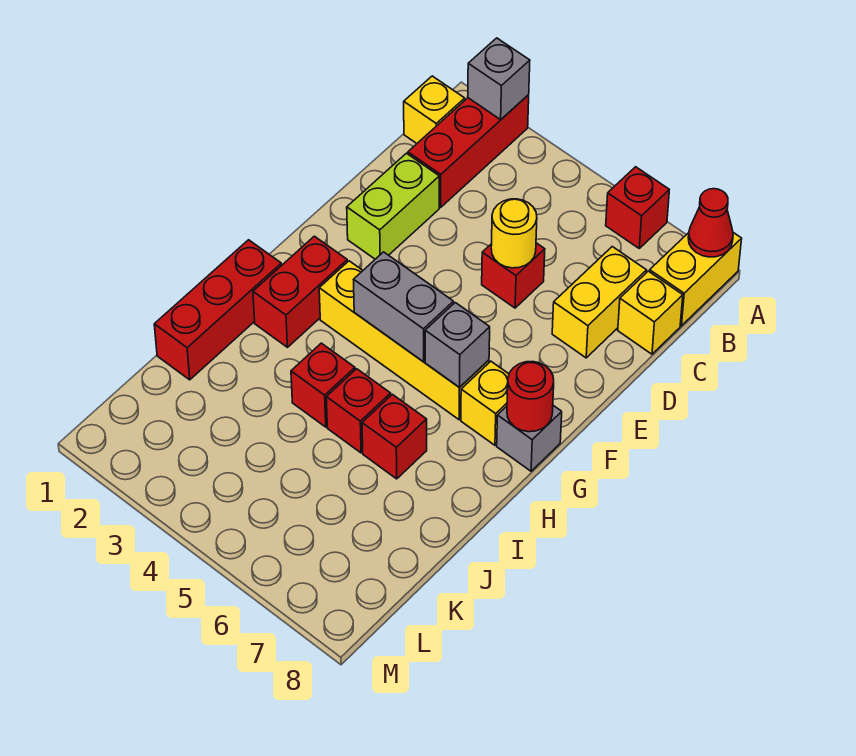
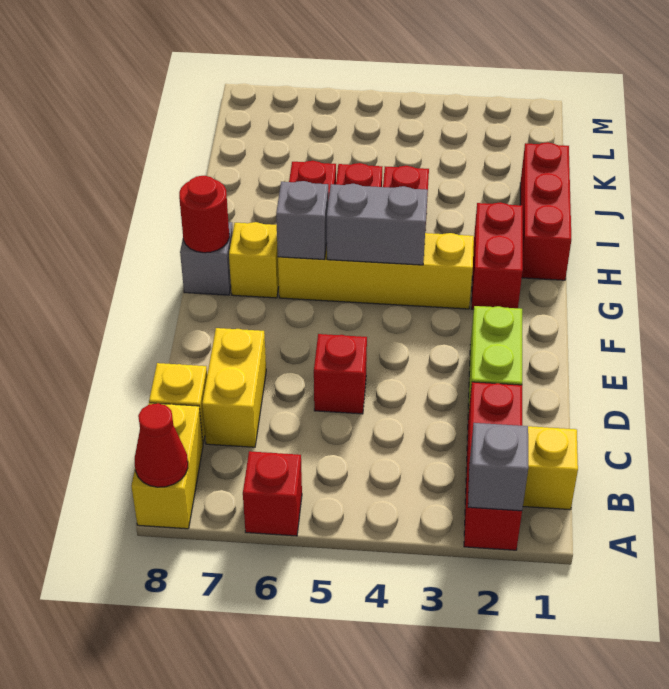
yellow round brick D5 level 2 -> none

